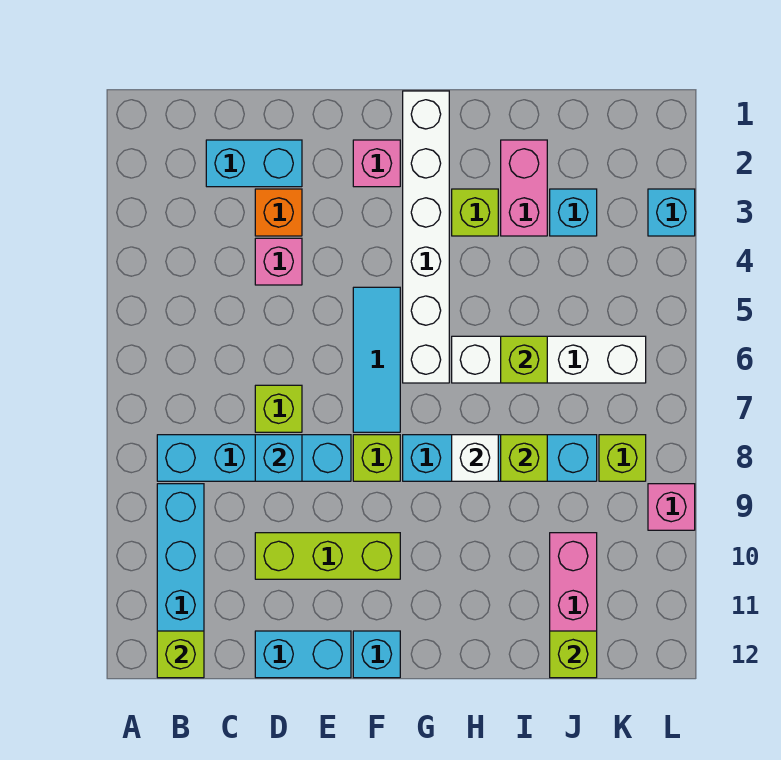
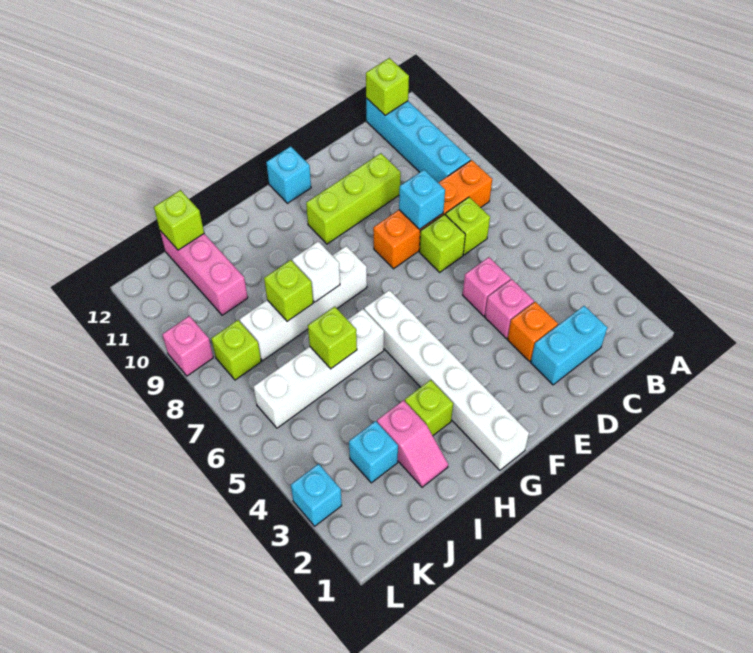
cyan brick B8:E8 level 1 -> orange brick B8:E8 level 1
cyan brick D12:E12 level 1 -> none
pink brick F2 level 1 -> pink brick D5 level 1
cyan tile F5:F7 level 1 -> none
lime brick F8 level 1 -> lime brick C7 level 1
cyan brick G8:J8 level 1 -> white brick G8:J8 level 1
pink brick I2:I3 level 1 -> pink slope I2:I3 level 1 top 3

